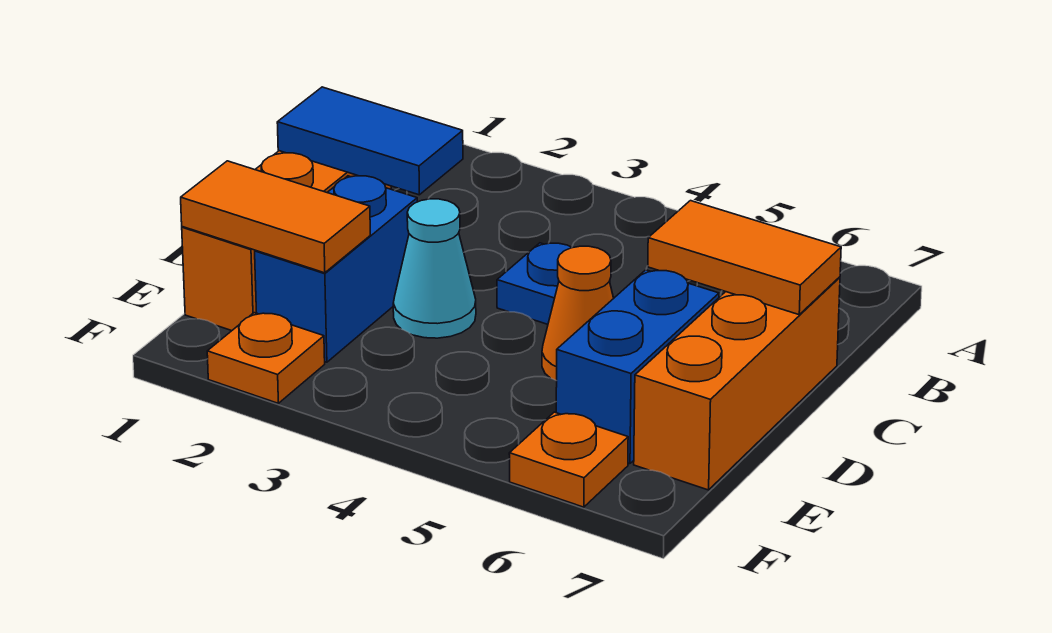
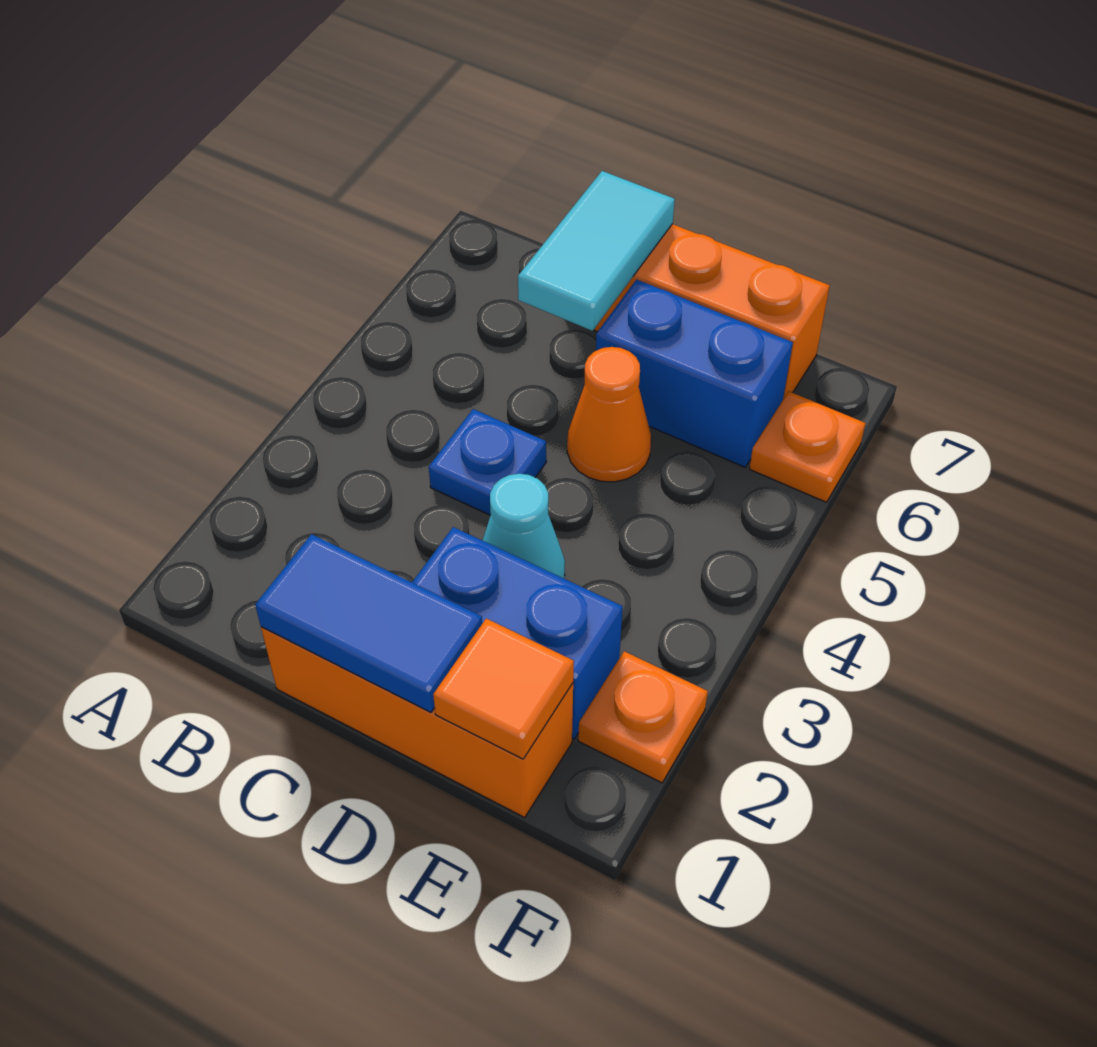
blue tile C1:C2 level 2 -> blue tile C1:D1 level 2
orange tile C6:C7 level 2 -> cyan tile C6:C7 level 2
orange tile E1:E2 level 2 -> orange tile E1 level 2

